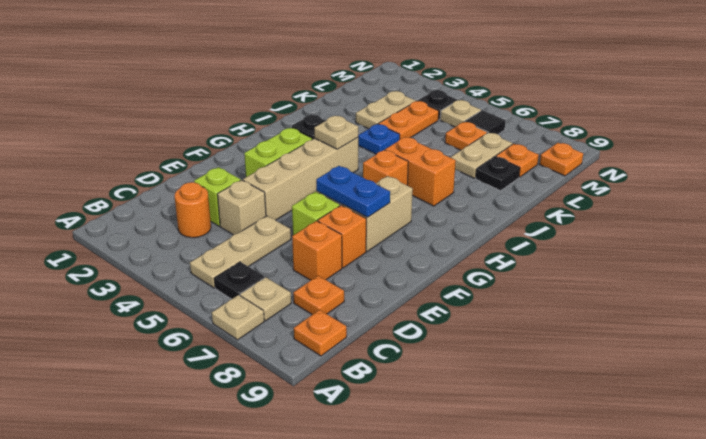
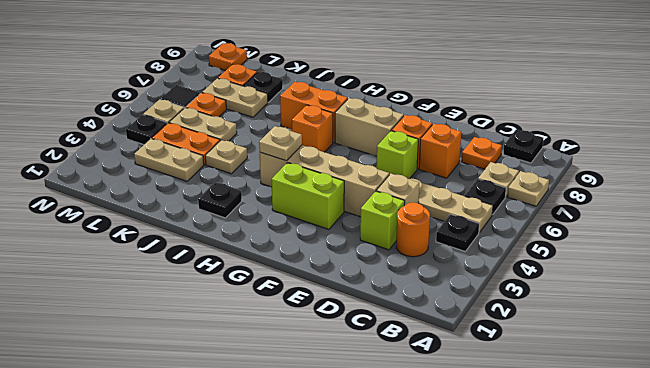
none -> black plate B4 level 1
orange plate B9 level 1 -> black plate B9 level 1
blue plate F6:F7 level 2 -> none
orange brick I6:I7 level 1 -> orange brick H7:I7 level 1
blue plate J4 level 1 -> tan plate J4 level 1
none -> tan plate K5:L5 level 1

